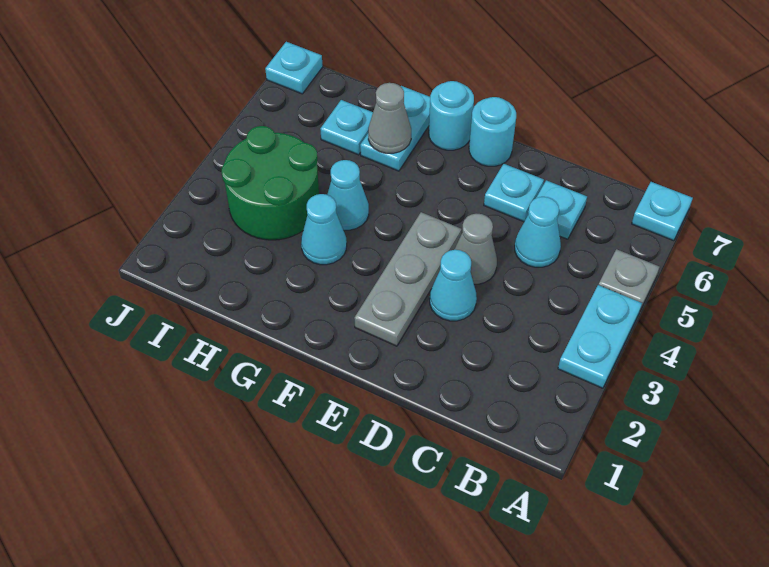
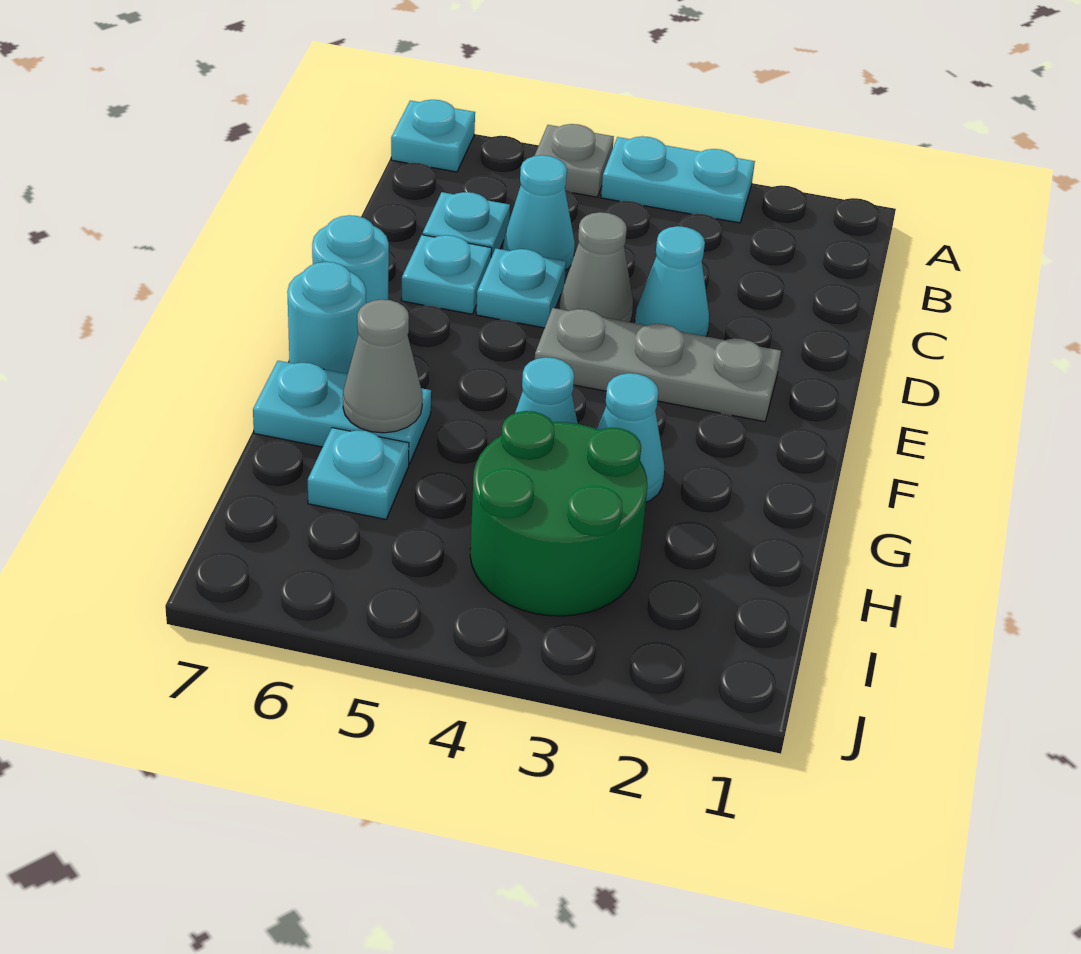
cyan plate J7 level 1 -> cyan plate D5 level 1

